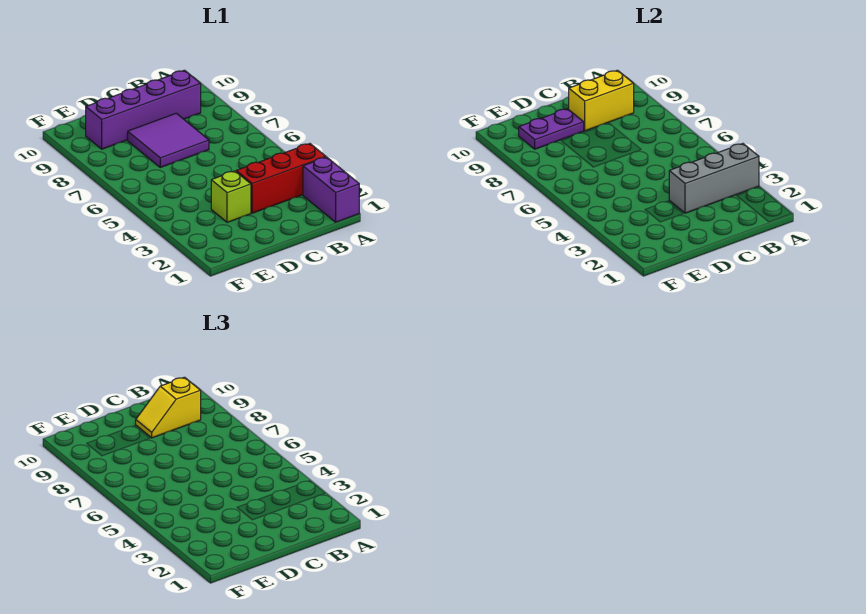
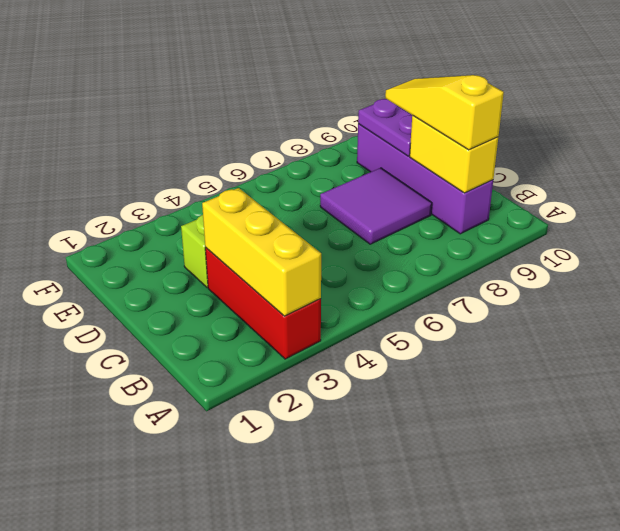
purple brick A1:A2 level 1 -> none
grey brick A3:C3 level 2 -> yellow brick A3:C3 level 2
yellow slope B9:C9 level 3 top B -> yellow slope B9:D9 level 3 top B

